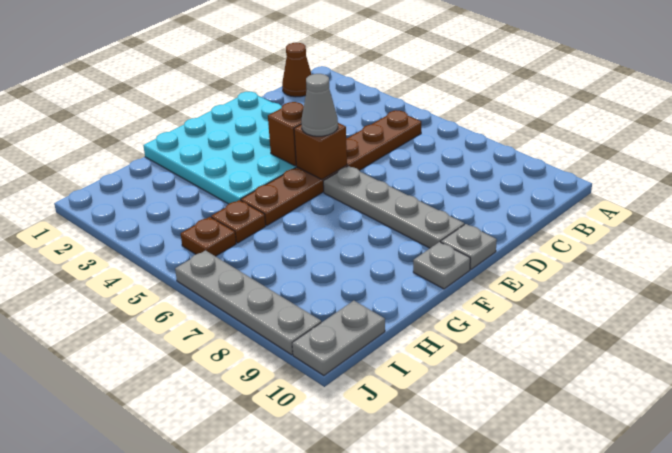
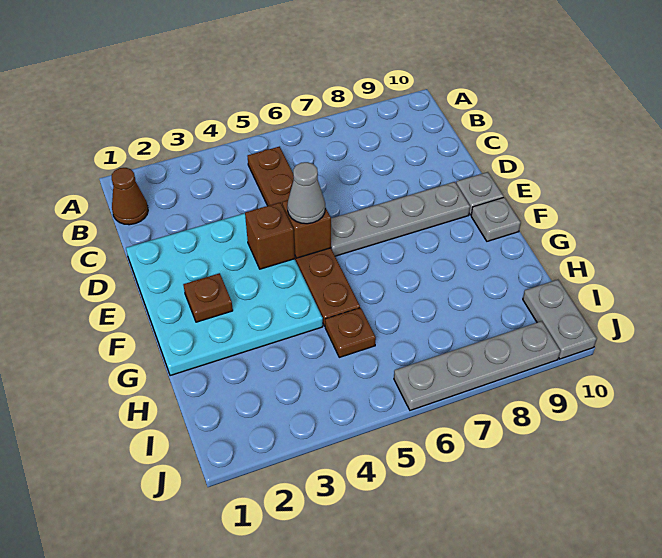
brown plate I5 level 1 -> brown plate F2 level 2

